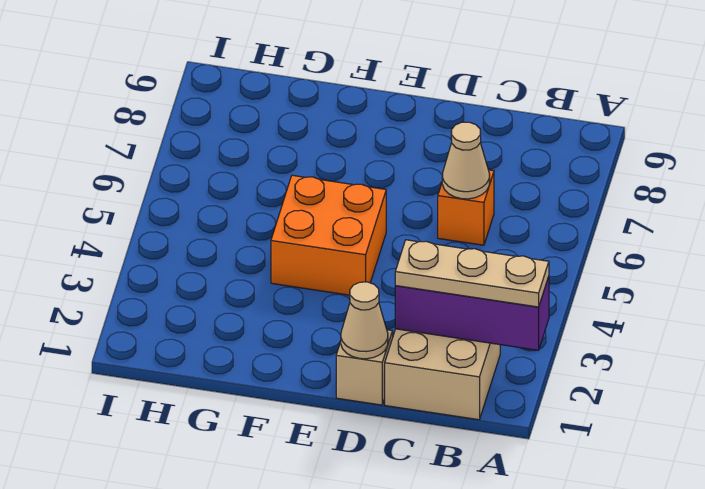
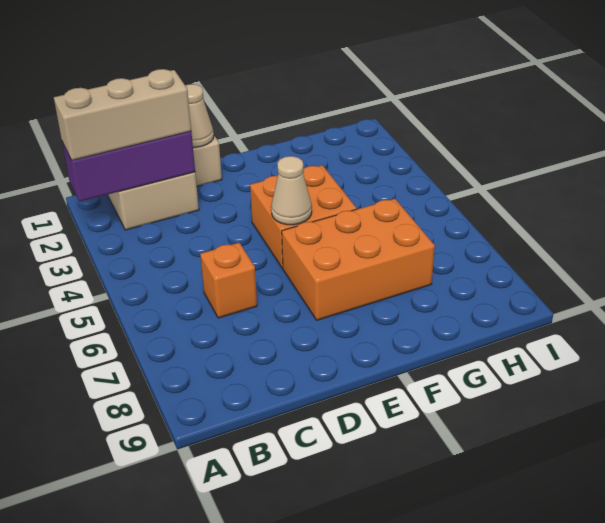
tan plate A2:C2 level 3 -> tan brick A2:C2 level 3
tan cone C6 level 2 -> tan cone E5 level 2
none -> orange brick E6:G7 level 1

